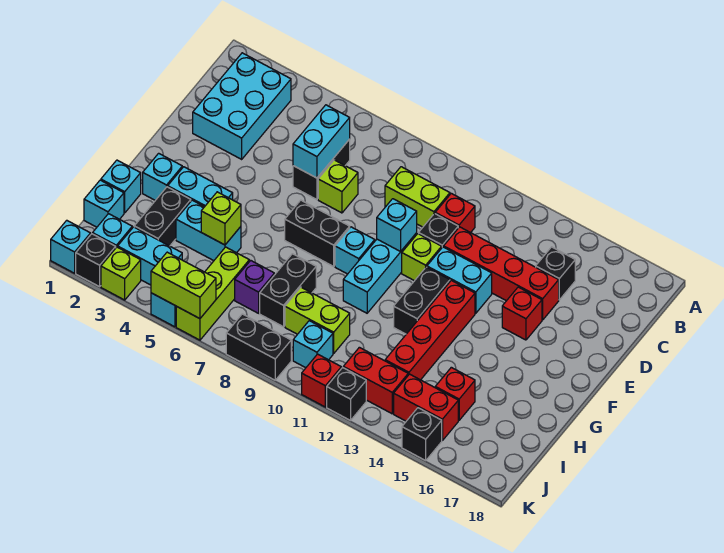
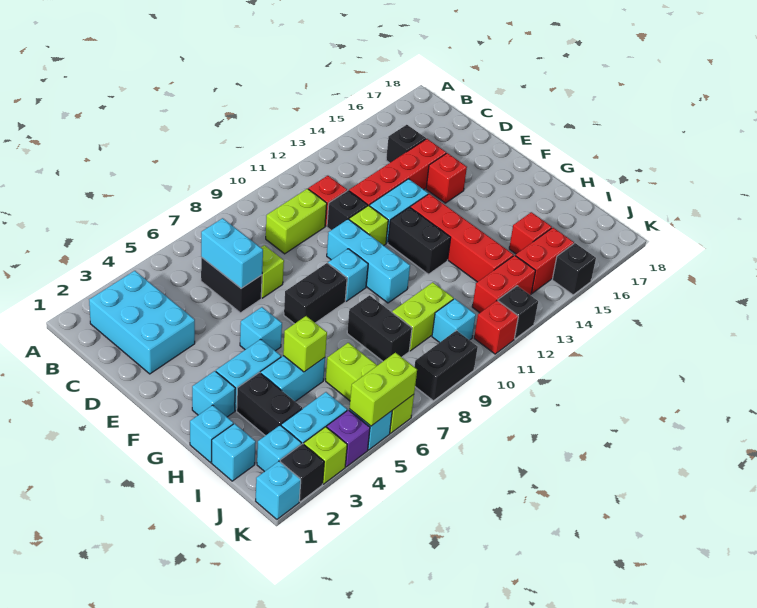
cyan brick E10 level 2 -> cyan brick F5 level 1
purple brick I7 level 1 -> purple brick K4 level 1

